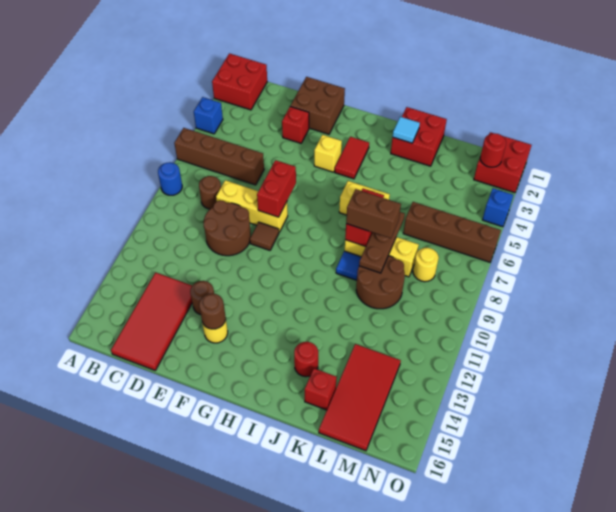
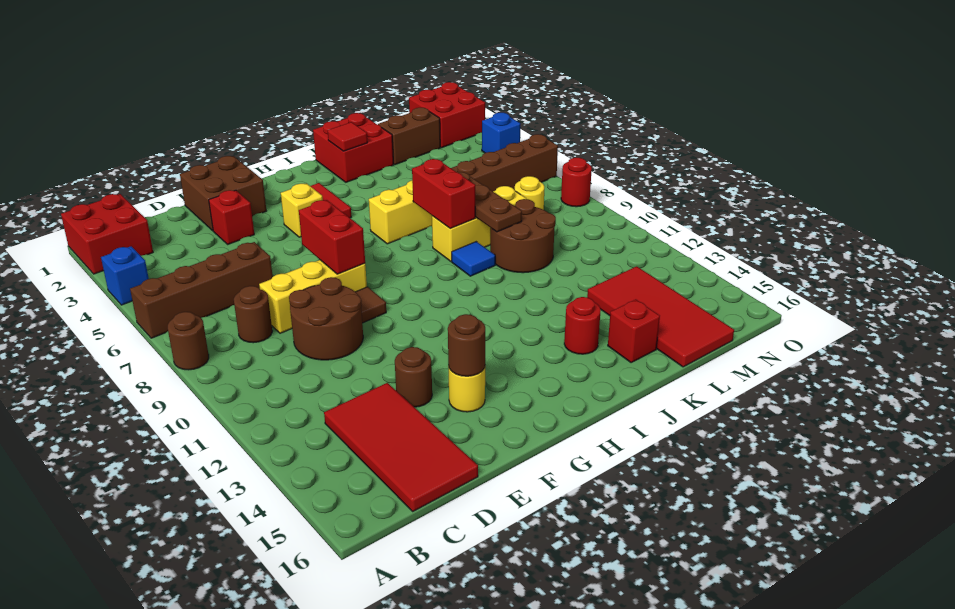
blue round brick A8 level 1 -> brown round brick A8 level 1
cyan tile J2 level 2 -> red tile J2 level 2
brown brick J8:K8 level 3 -> brown brick L2:M2 level 1
red round brick N2 level 2 -> red round brick O8 level 1

